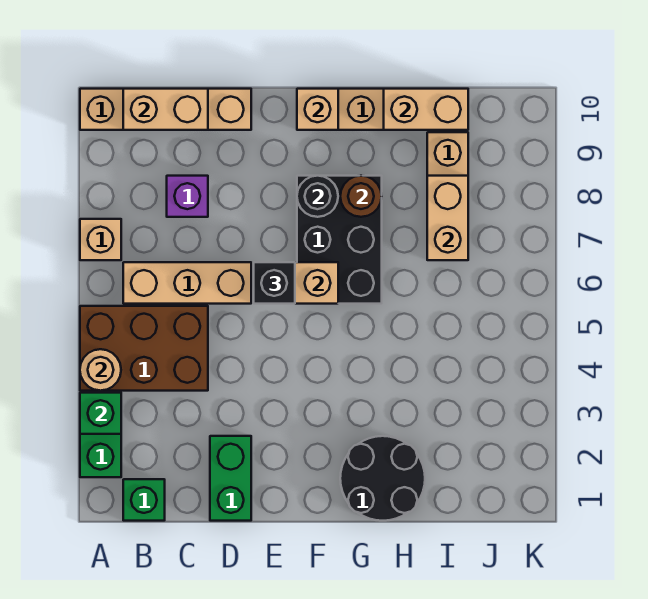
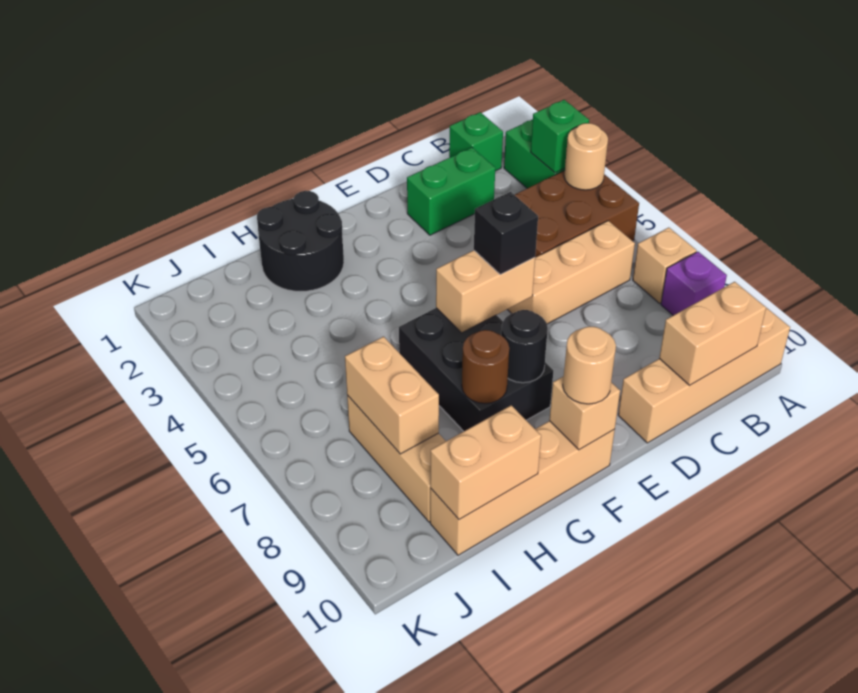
purple brick C8 level 1 -> purple brick A8 level 1
green brick D1:D2 level 1 -> green brick C2:D2 level 1
none -> tan round brick F10 level 3

